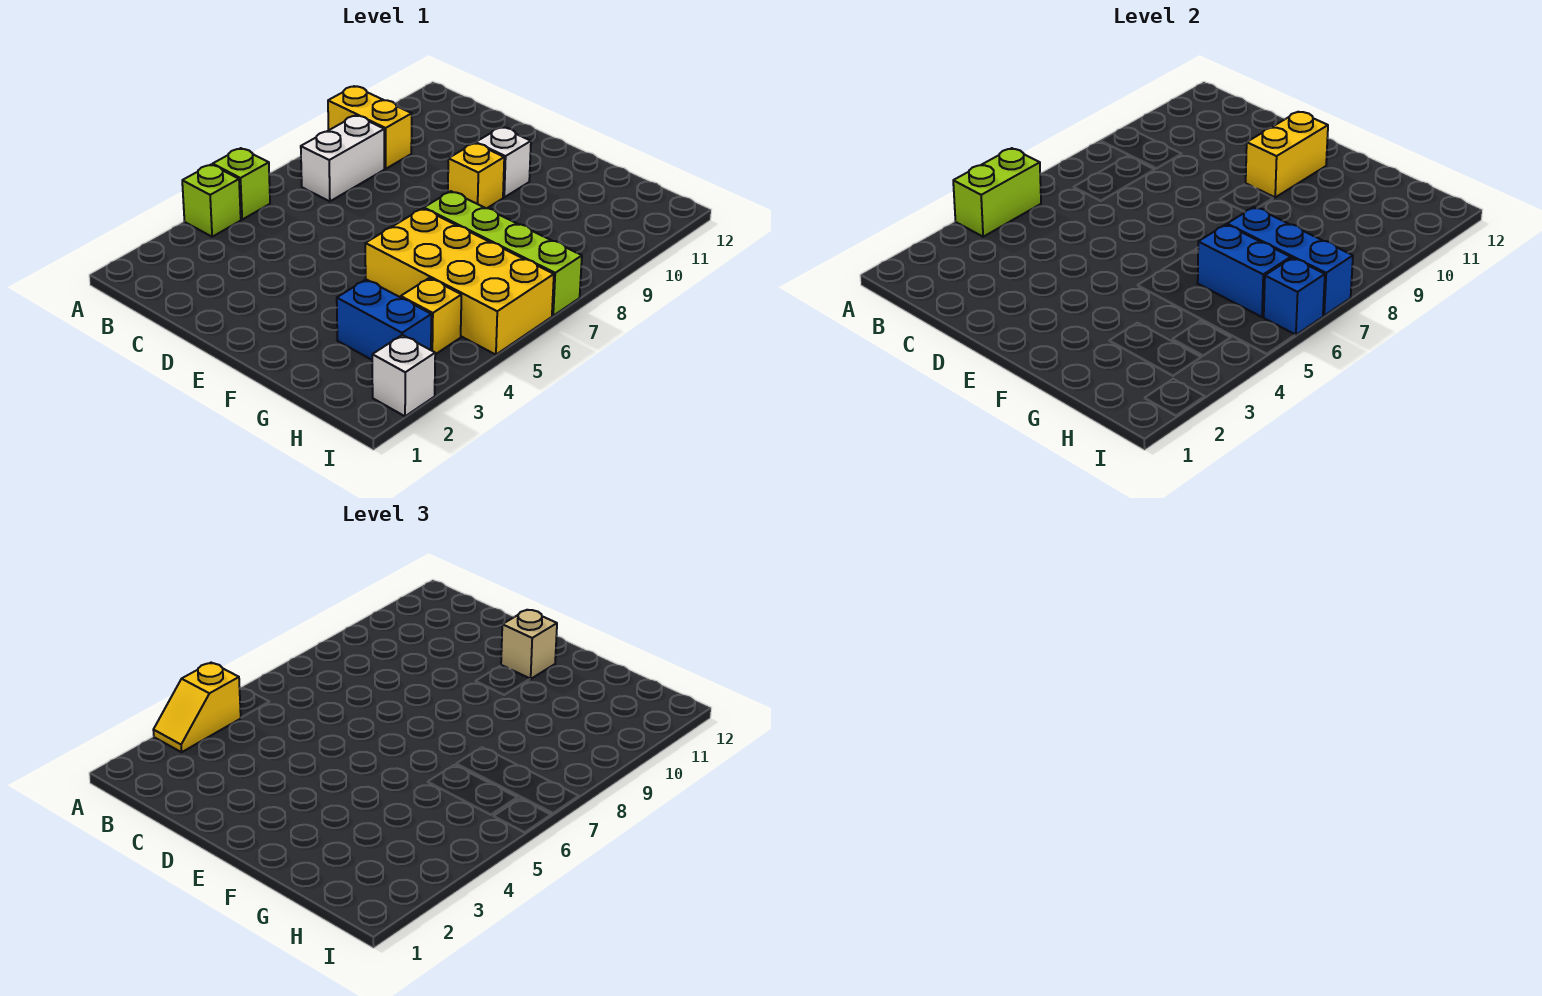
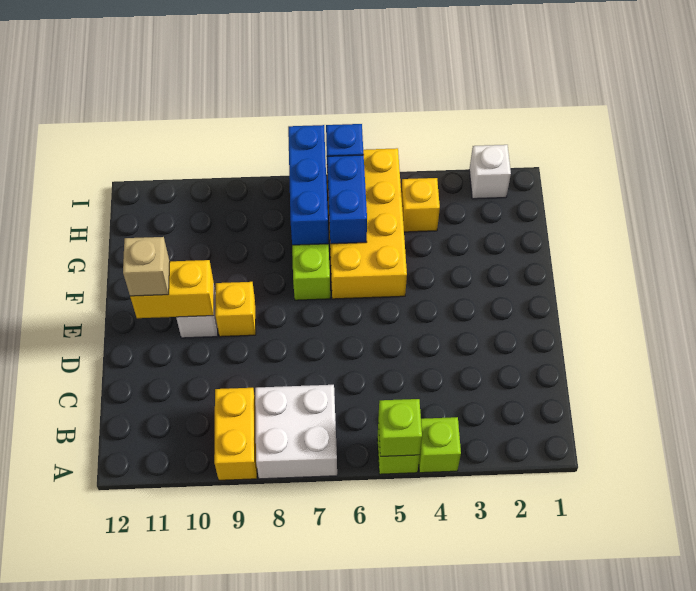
yellow slope A3:A4 level 3 top 4 -> none
lime brick A4:A5 level 2 -> lime brick A5 level 2
white brick B7:B8 level 1 -> white brick A7:B8 level 1
blue brick G3:H3 level 1 -> none

